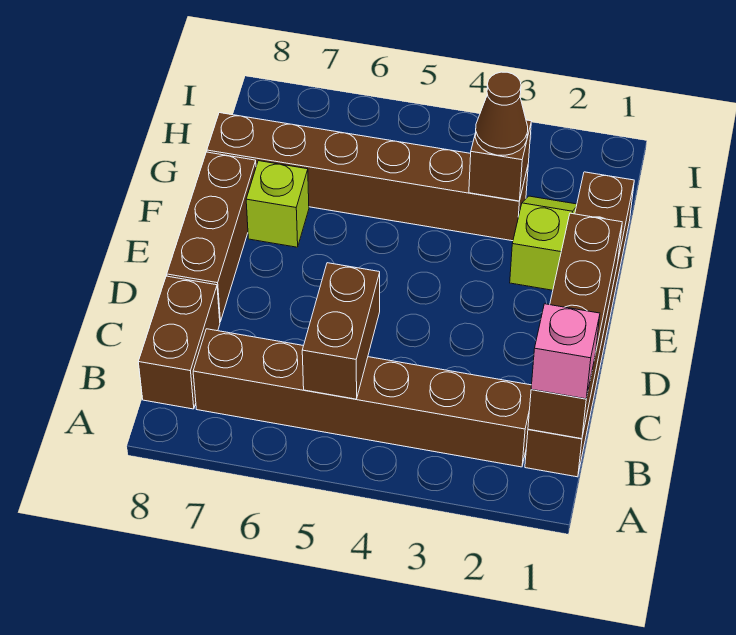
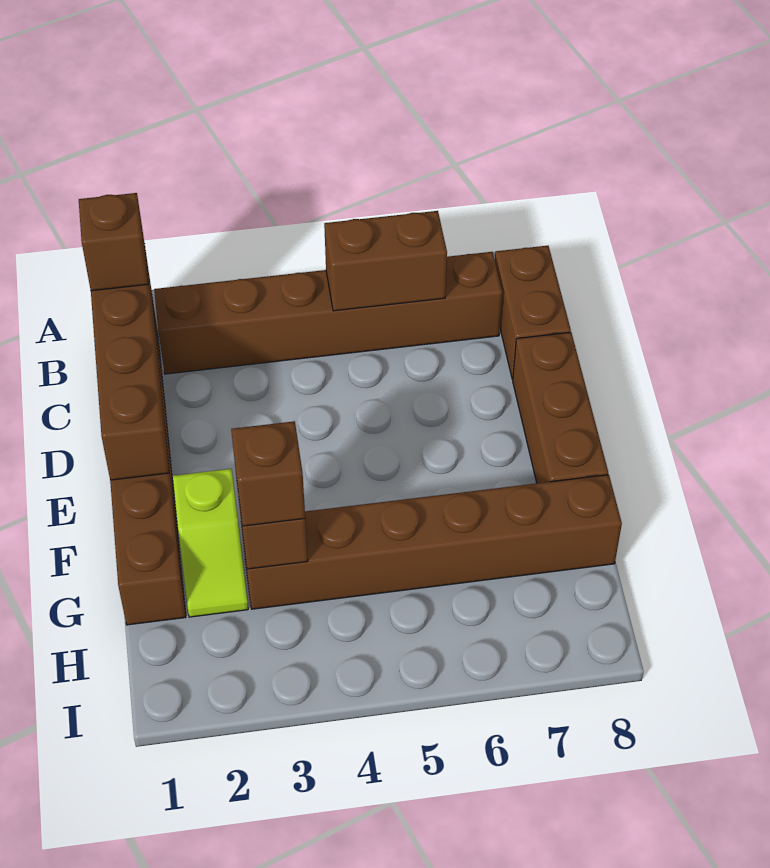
pink brick B1 level 3 -> brown brick B1 level 3
brown brick B5:C5 level 2 -> brown brick B5:B6 level 2
lime brick F7 level 1 -> none
brown cone G3 level 3 -> brown brick G3 level 3

